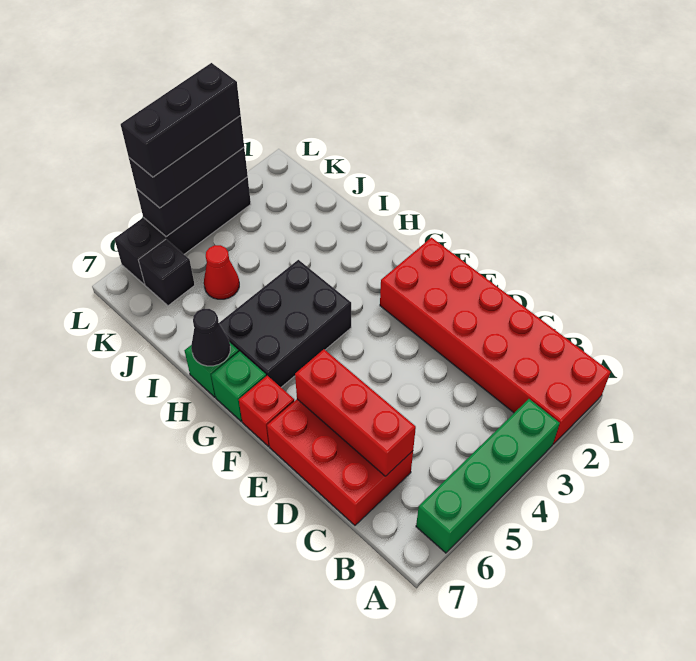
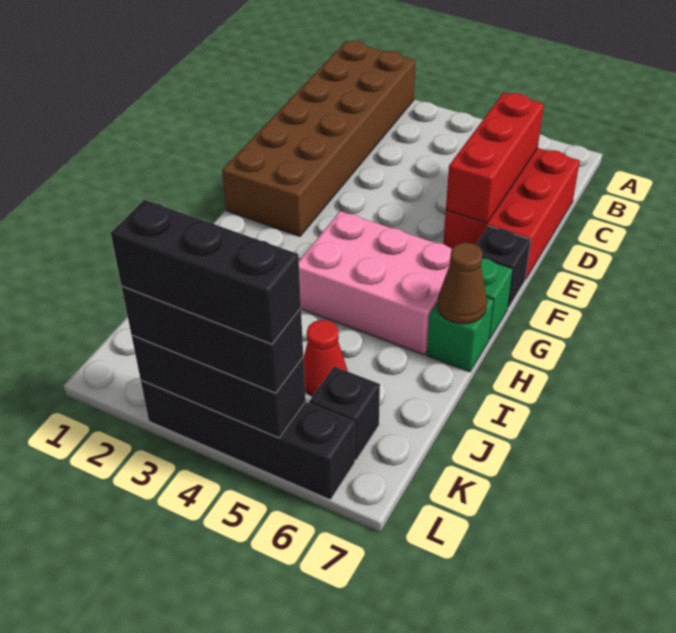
red brick A1:F2 level 1 -> brown brick A1:F2 level 1
green brick A3:A6 level 1 -> none
red brick F7 level 1 -> black brick F7 level 1
black brick G4:H6 level 1 -> pink brick G4:H6 level 1
black cone H7 level 2 -> brown cone H7 level 2

